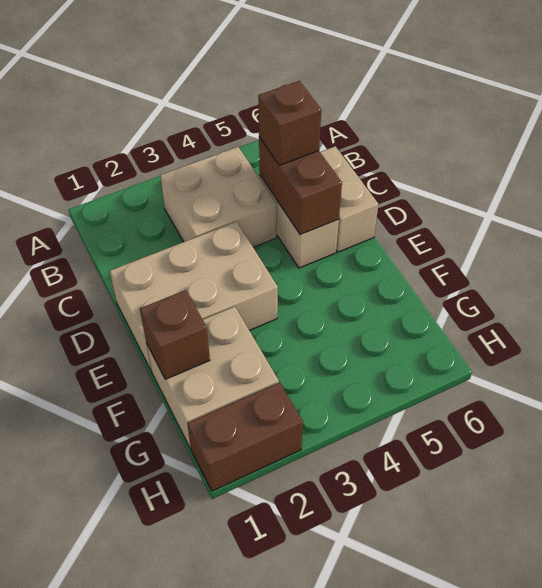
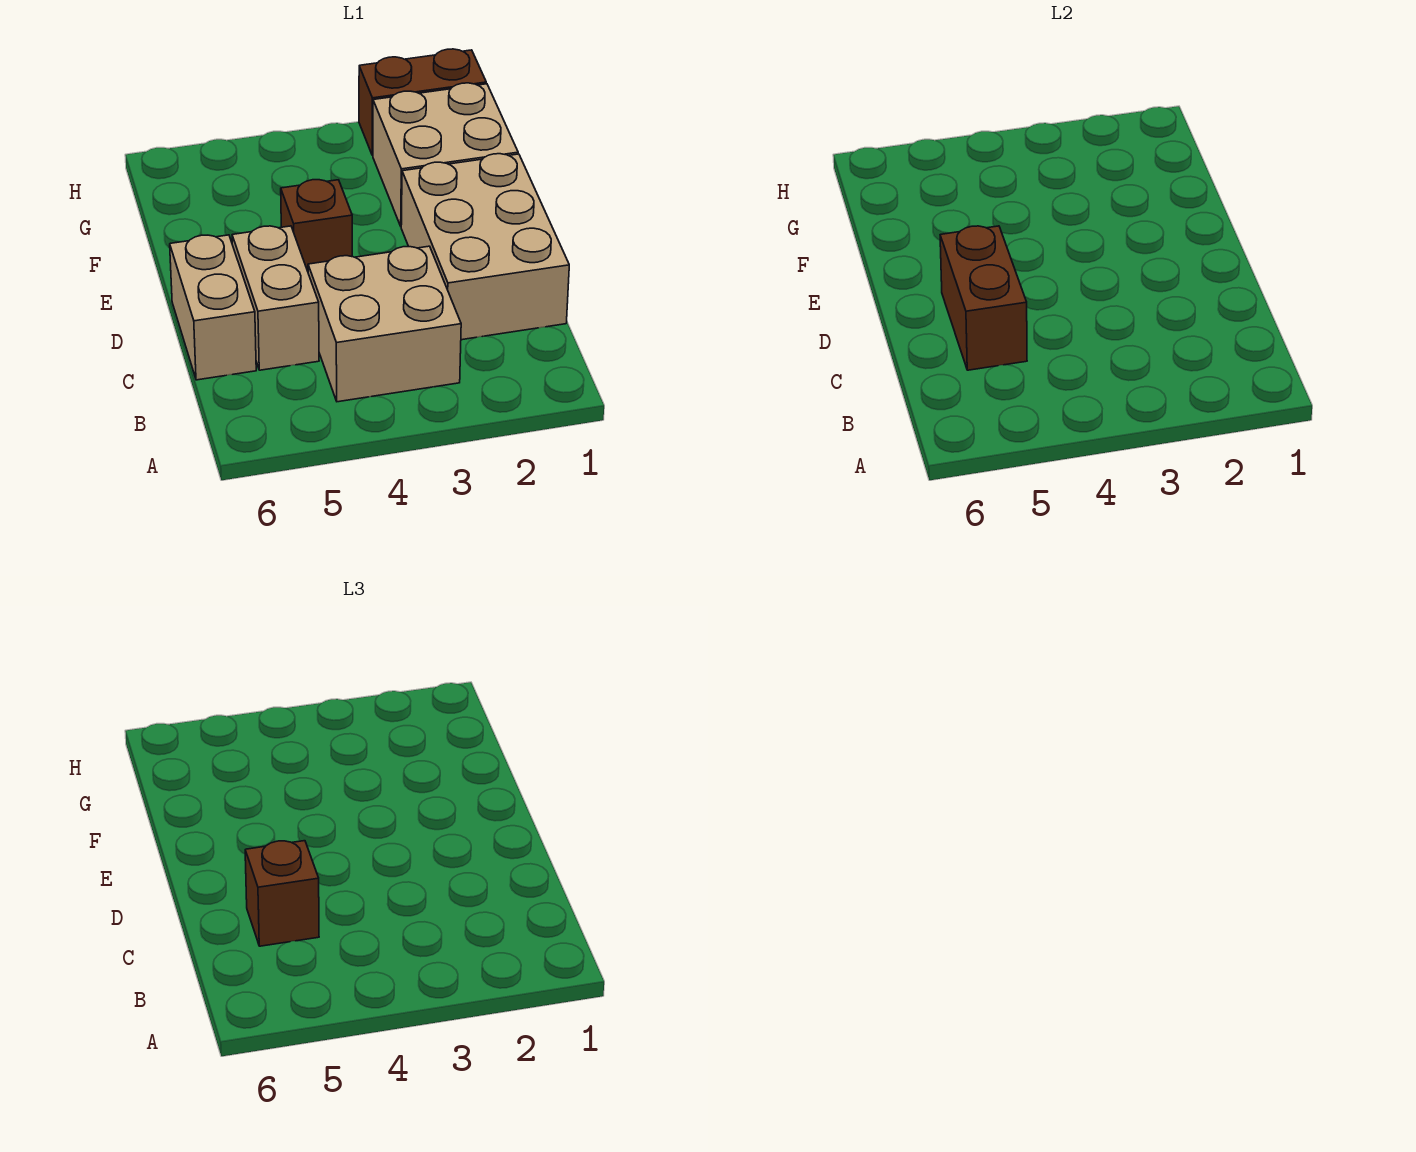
tan brick D1:E3 level 1 -> tan brick C1:E2 level 1
brown brick F1 level 2 -> brown brick E4 level 1

